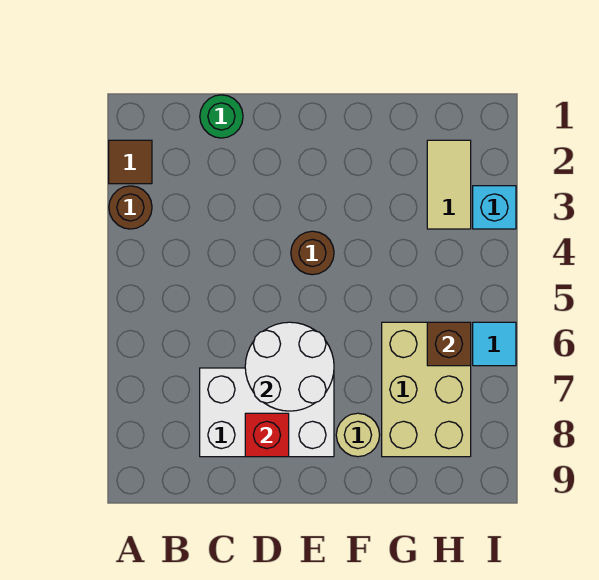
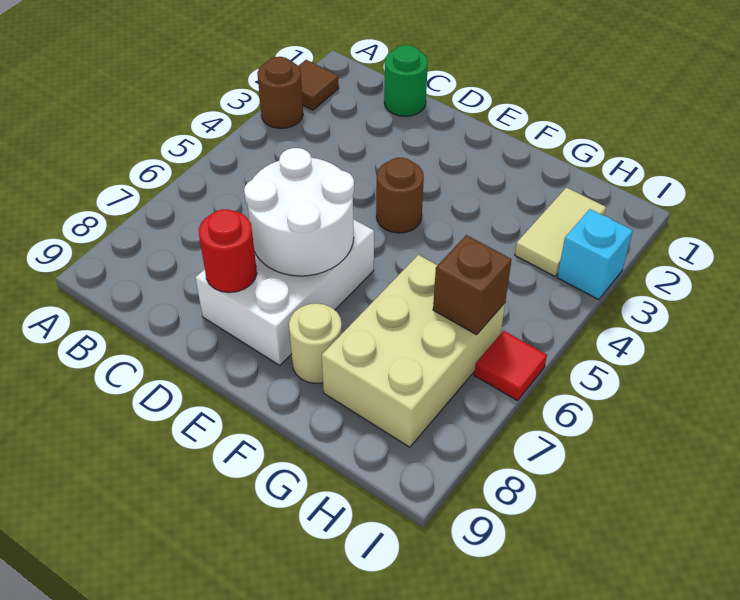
white brick C7:E8 level 1 -> white brick D6:E8 level 1
red brick D8 level 2 -> red round brick D8 level 2
cyan tile I6 level 1 -> red tile I6 level 1

